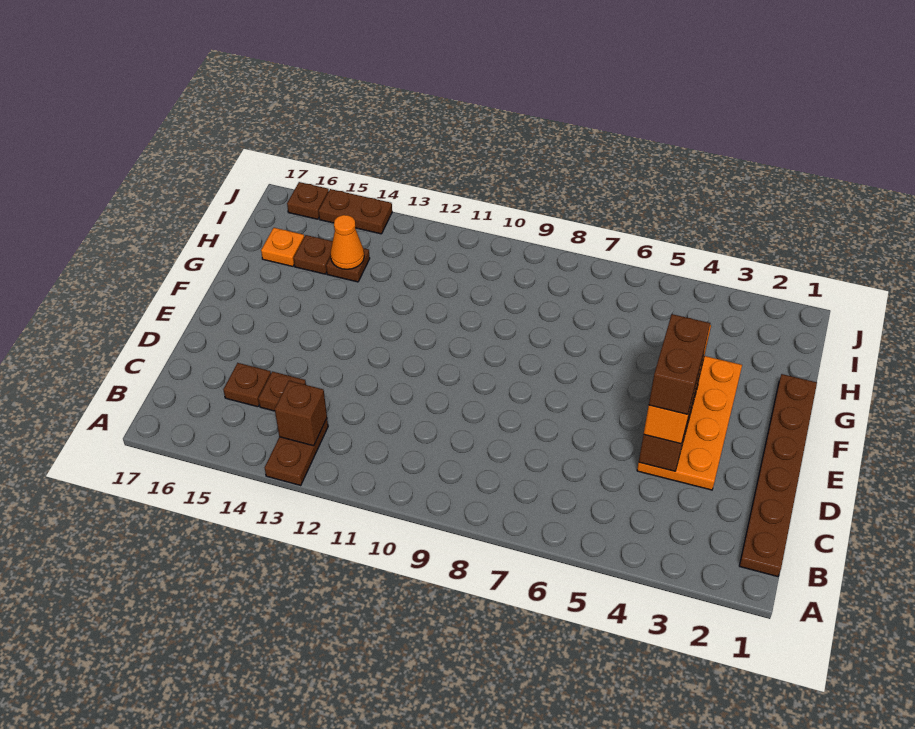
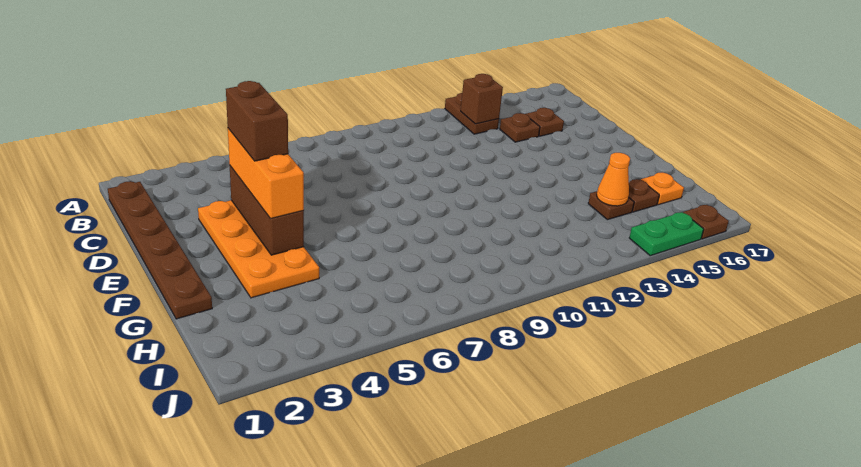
brown plate J14:J15 level 1 -> green plate J14:J15 level 1

